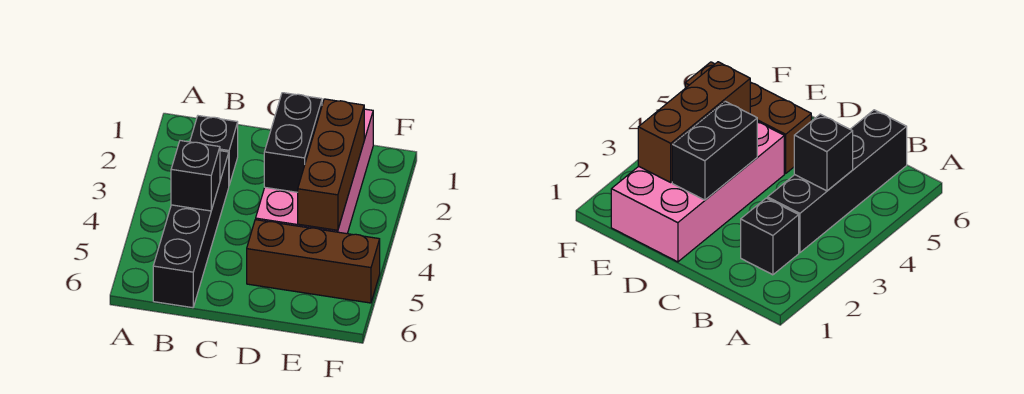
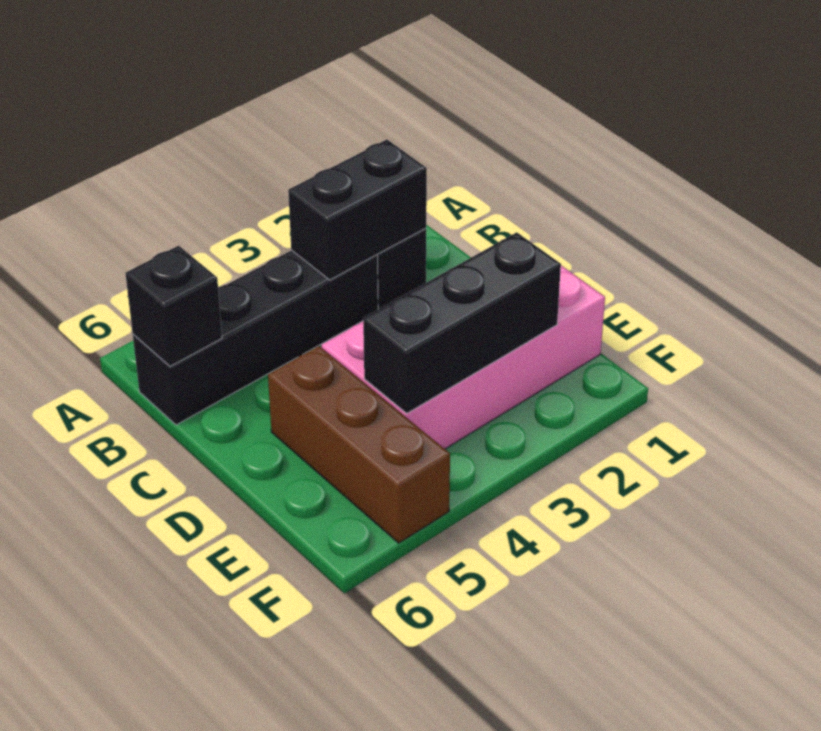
black brick B4 level 2 -> black brick B6 level 2
black brick D2:D3 level 2 -> black brick B2:B3 level 2
brown brick E2:E4 level 2 -> black brick E2:E4 level 2

